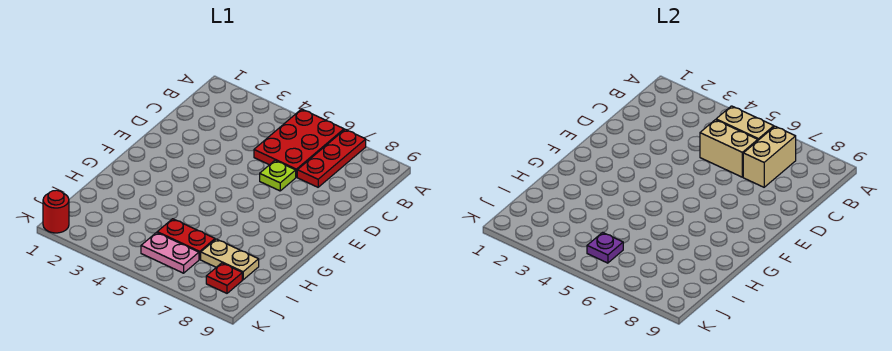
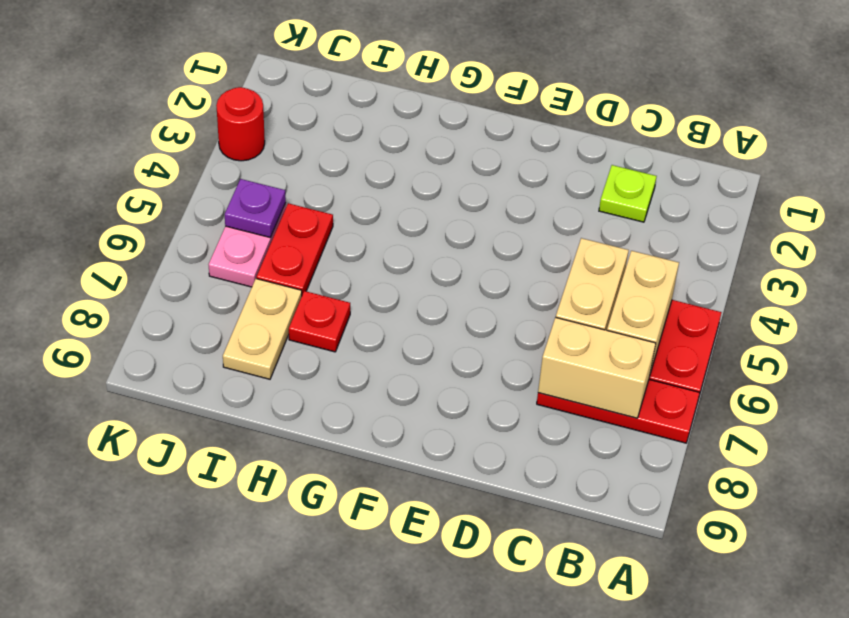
lime plate D6 level 1 -> lime plate C2 level 1
red plate J8 level 1 -> red plate H7 level 1
red round brick K1 level 1 -> red round brick K3 level 1

